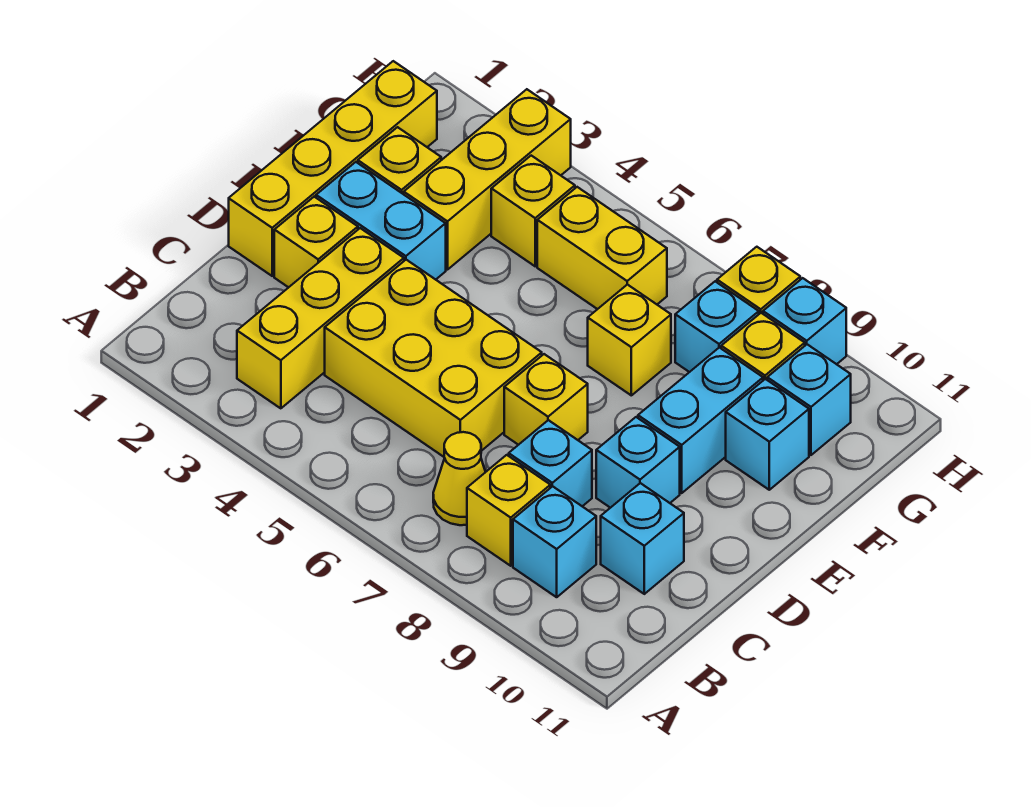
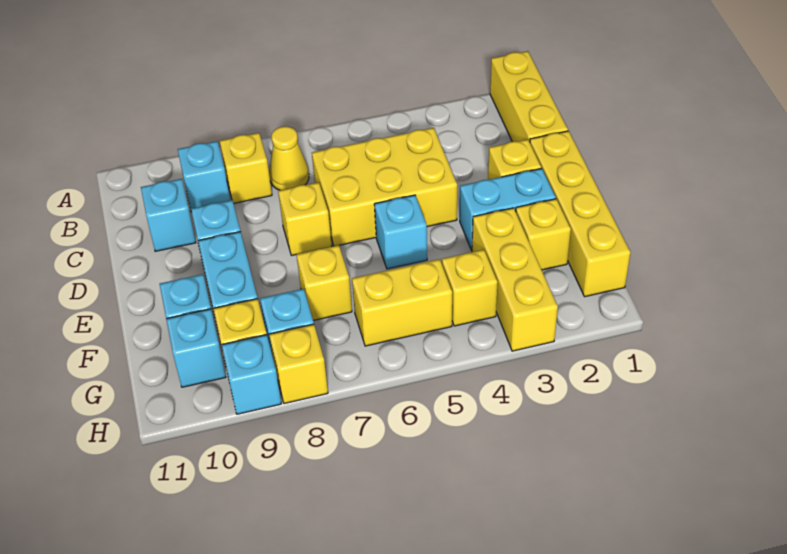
yellow brick B3:D3 level 1 -> yellow brick A1:C1 level 1
cyan brick C8 level 1 -> cyan brick E5 level 1

